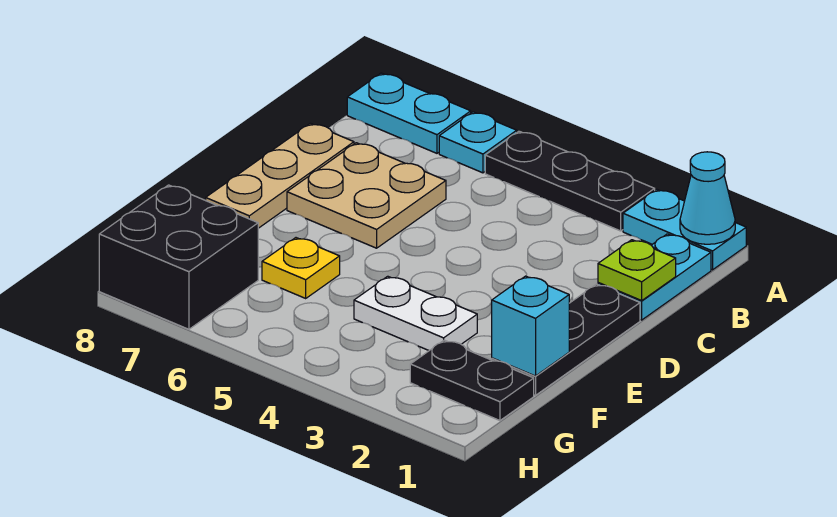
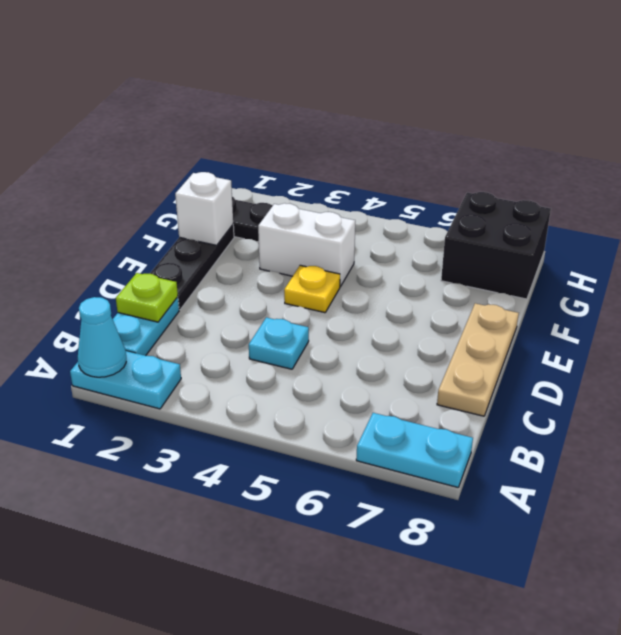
black plate A3:A5 level 1 -> none
cyan plate A6 level 1 -> cyan plate C4 level 1
tan plate C6:D7 level 1 -> none
cyan brick F1 level 2 -> white brick F1 level 2
white plate F3:F4 level 1 -> white brick F3:F4 level 1
yellow plate F6 level 1 -> yellow plate E4 level 1

